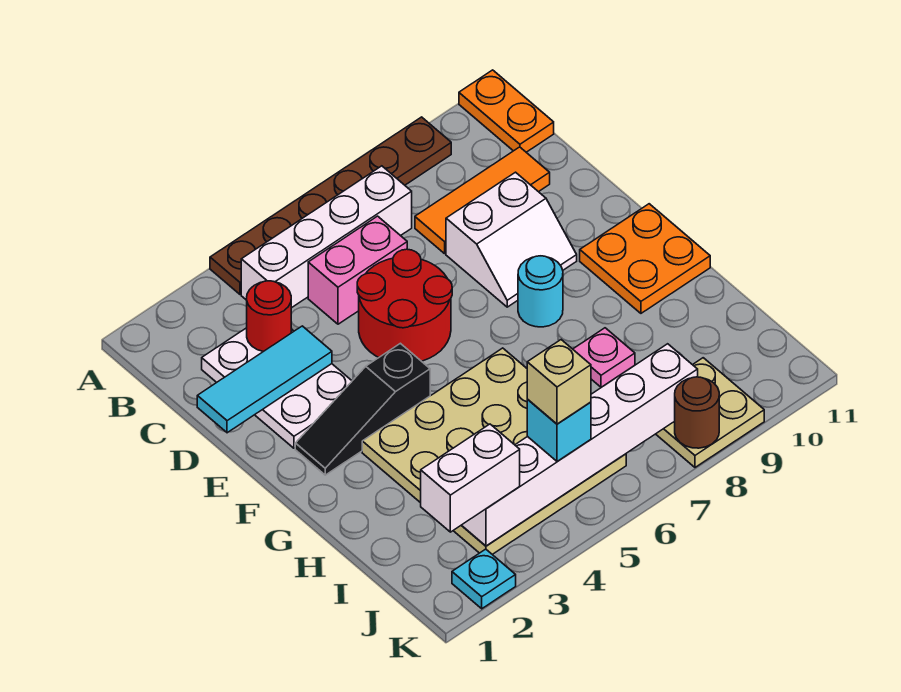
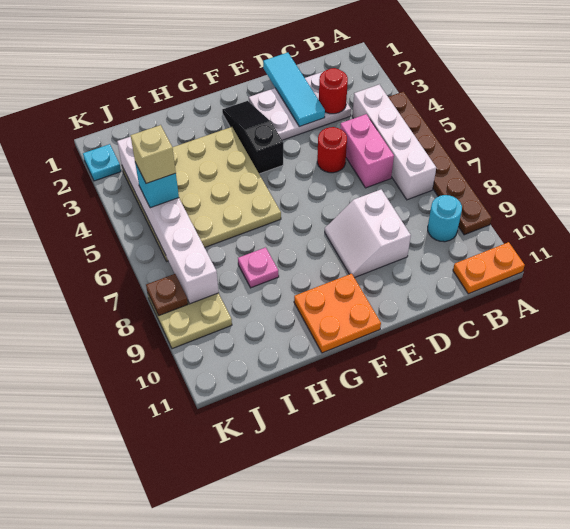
orange tile C8:C10 level 1 -> none
red round brick D5:E6 level 1 -> red round brick D5 level 1
cyan round brick F8 level 1 -> cyan round brick B9 level 1
white brick J2:J3 level 3 -> none
brown round brick K8 level 2 -> brown plate K8 level 2

